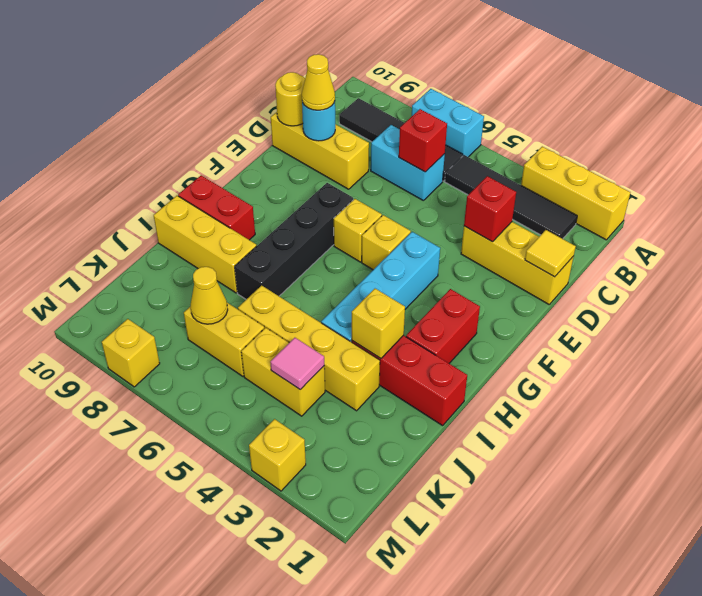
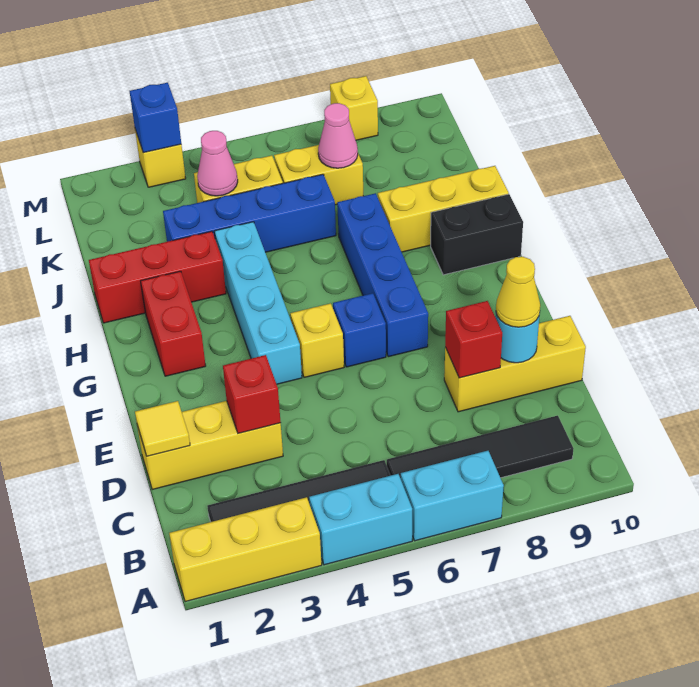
cyan brick C6:C7 level 1 -> cyan brick A4:A5 level 1
red brick C6 level 2 -> red brick D8 level 2
yellow round brick D10 level 2 -> none
yellow brick F6 level 1 -> blue brick F6 level 1
black brick F7:I7 level 1 -> blue brick F7:I7 level 1
red brick H9:H10 level 1 -> black brick H9:H10 level 1
yellow brick I3 level 2 -> none
yellow brick J3:J6 level 1 -> blue brick J3:J6 level 1
pink tile K4 level 2 -> pink cone K4 level 2
yellow cone K7 level 2 -> pink cone K7 level 2
none -> blue brick M3 level 2

